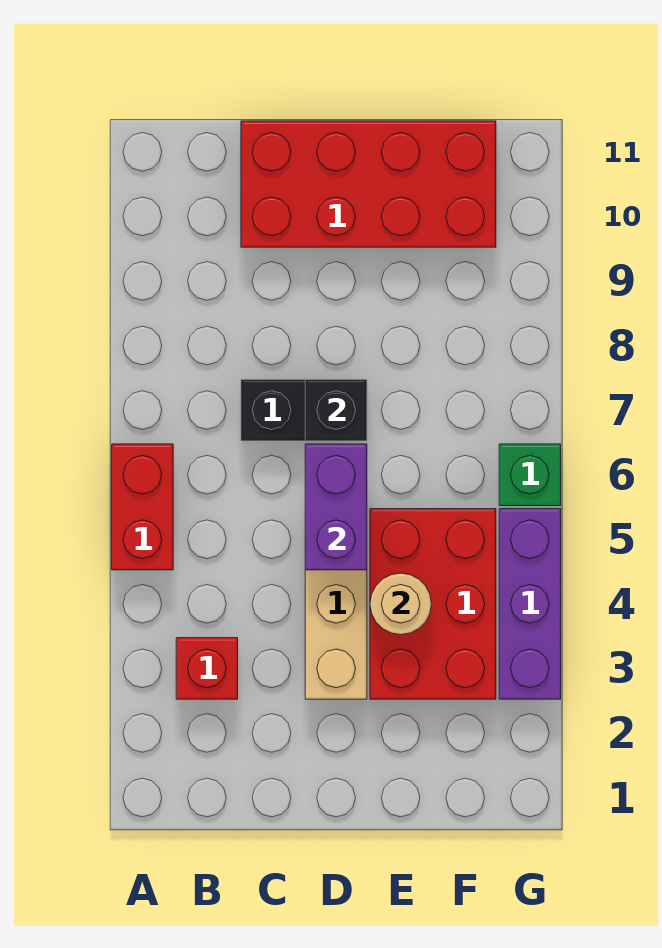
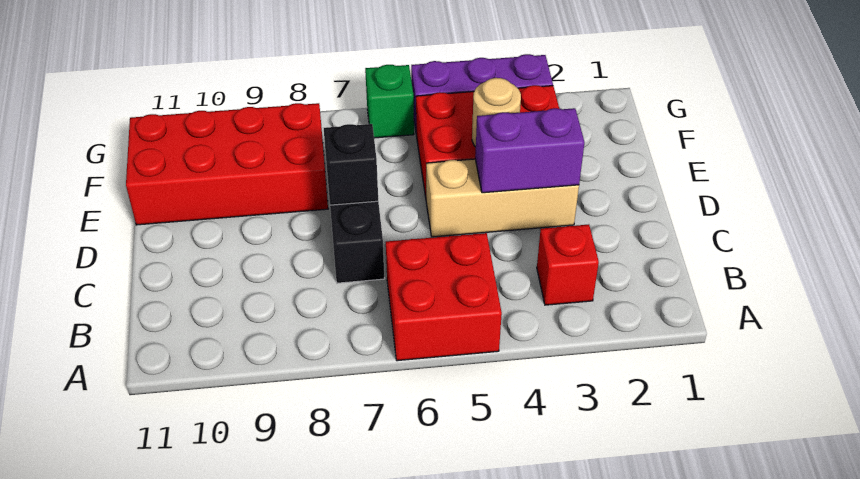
red brick A5:A6 level 1 -> red brick A5:B6 level 1
red brick C10:F11 level 1 -> red brick E8:F11 level 1
purple brick D5:D6 level 2 -> purple brick D3:D4 level 2

